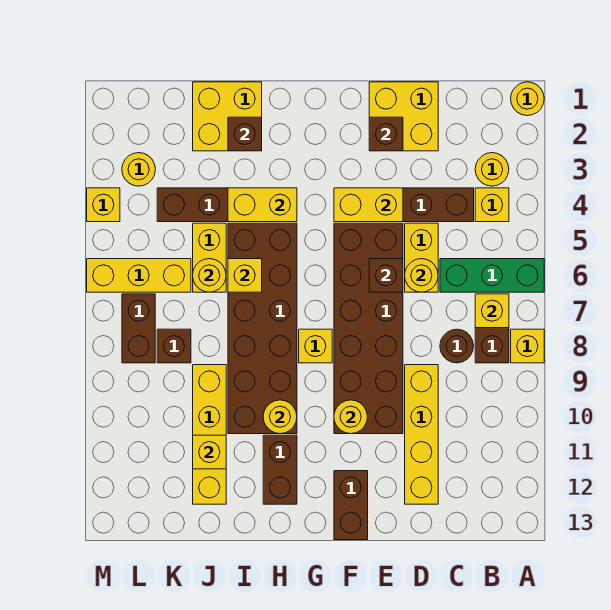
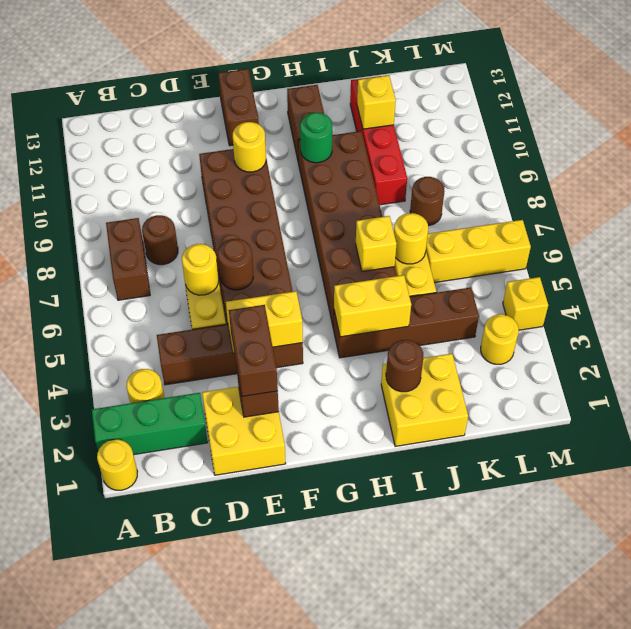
green brick A6:C6 level 1 -> green brick A2:C2 level 1
yellow brick A8 level 1 -> none
yellow brick B4 level 1 -> none
yellow brick B7 level 2 -> none
yellow brick D9:D12 level 1 -> none
brown brick E6 level 2 -> brown round brick E6 level 2
yellow brick G8 level 1 -> none
yellow round brick H10 level 2 -> green round brick H10 level 2
brown brick I2 level 2 -> brown round brick I2 level 2
yellow brick J9:J12 level 1 -> red brick J9:J12 level 1
brown brick K8 level 1 -> brown round brick K8 level 1
brown brick L7:L8 level 1 -> brown brick E2:E3 level 3

